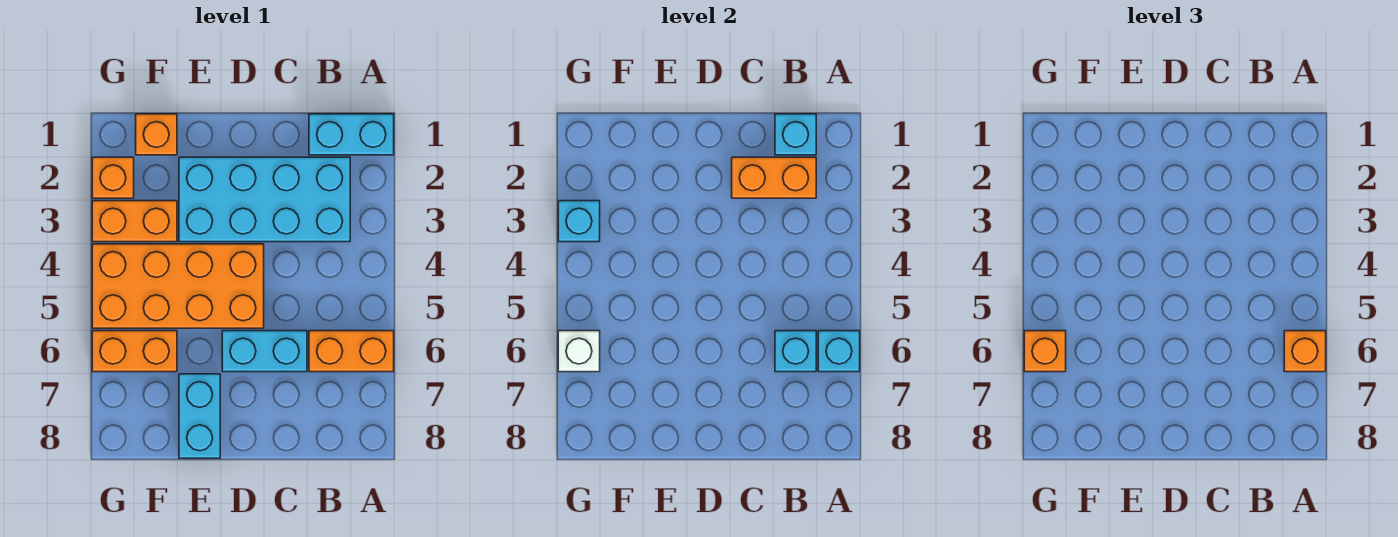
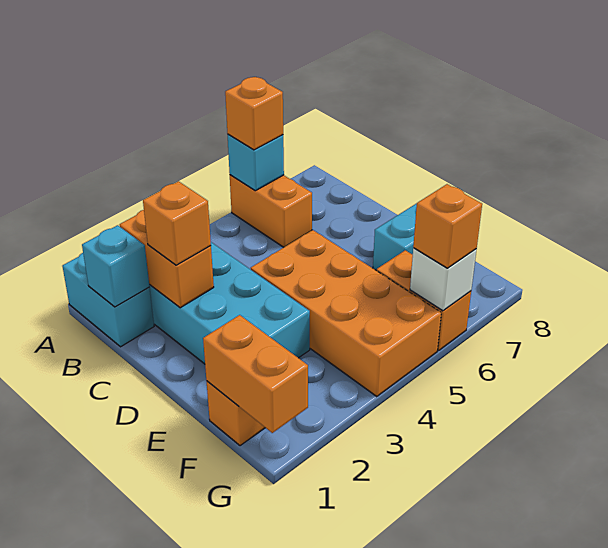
cyan brick B6 level 2 -> none
cyan brick C6:D6 level 1 -> none
orange brick F3:G3 level 1 -> orange brick F1:G1 level 2
orange brick G2 level 1 -> orange brick C2 level 3
cyan brick G3 level 2 -> none

